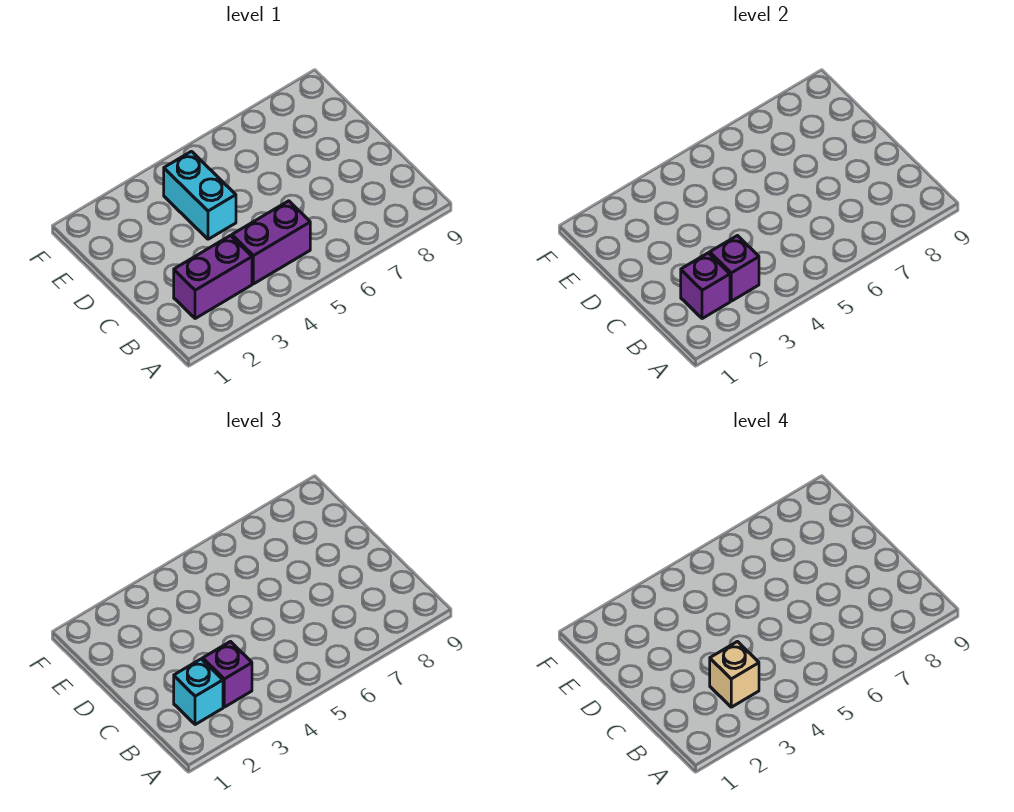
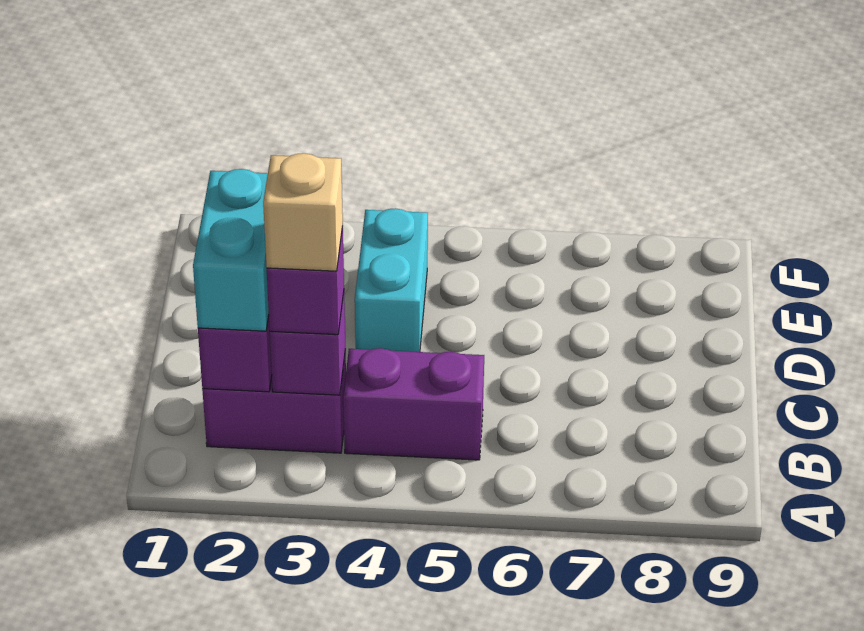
cyan brick B2 level 3 -> cyan brick B2:C2 level 3

